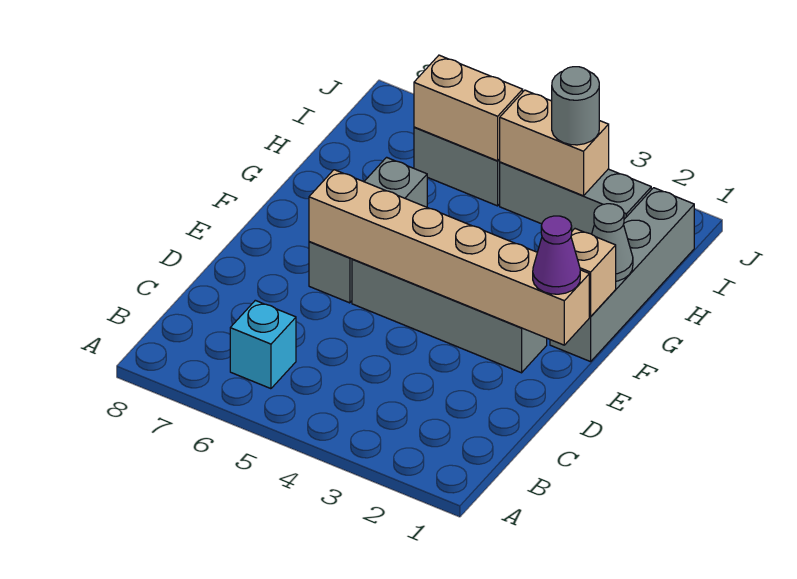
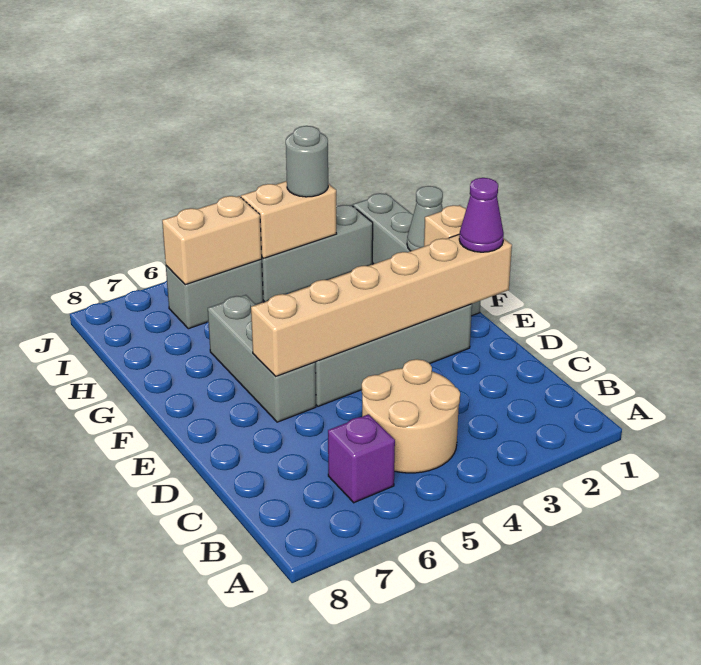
none -> tan round brick B4:C5 level 1
cyan brick B6 level 1 -> purple brick B6 level 1

